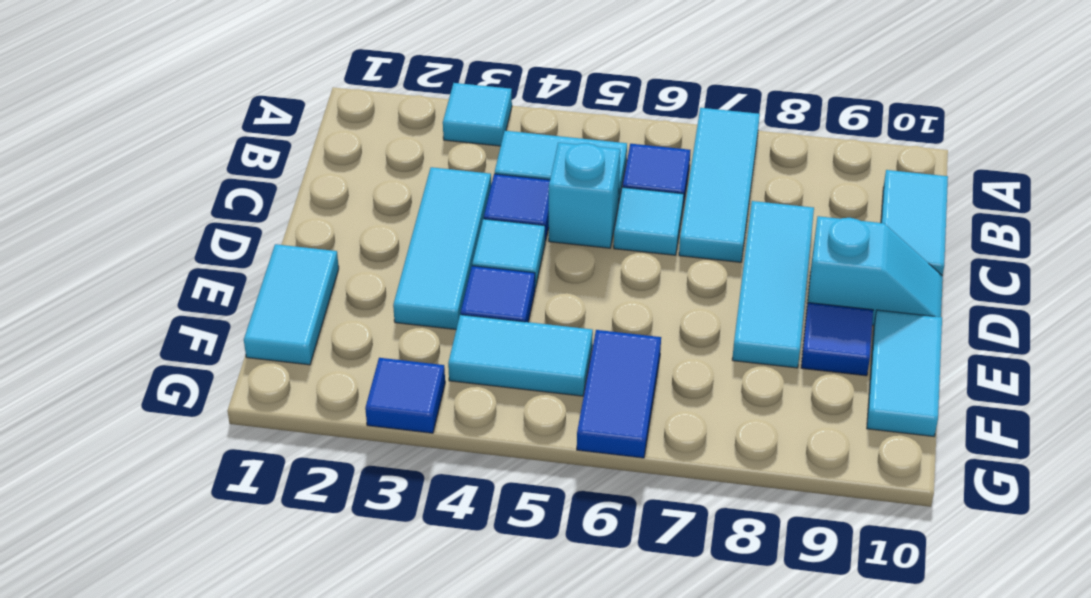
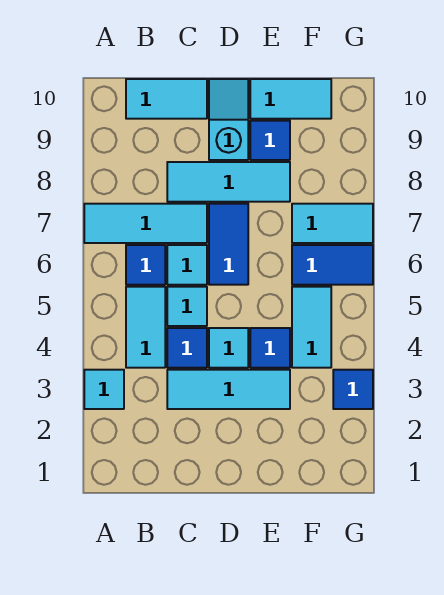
cyan brick C5 level 1 -> cyan tile C5 level 1
none -> blue tile D6:D7 level 1
cyan tile E1:F1 level 1 -> cyan tile F7:G7 level 1

